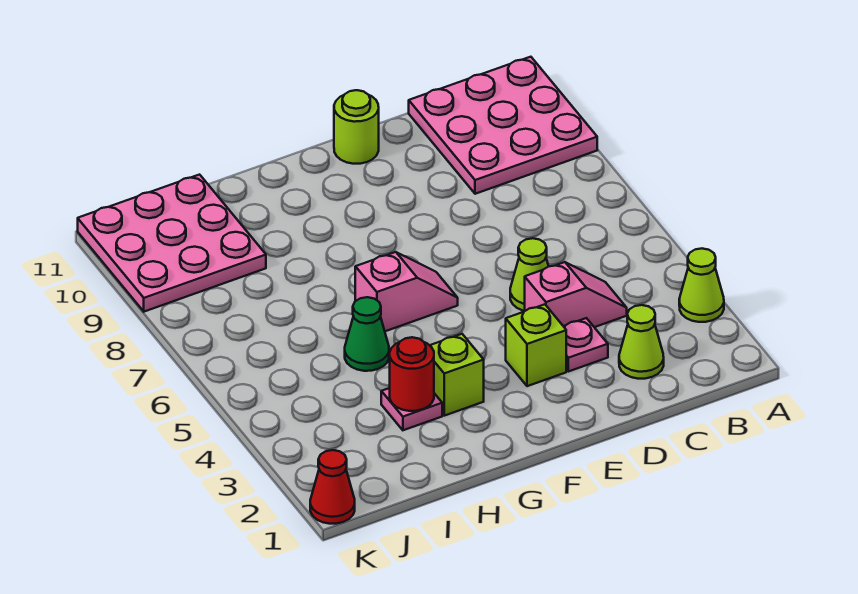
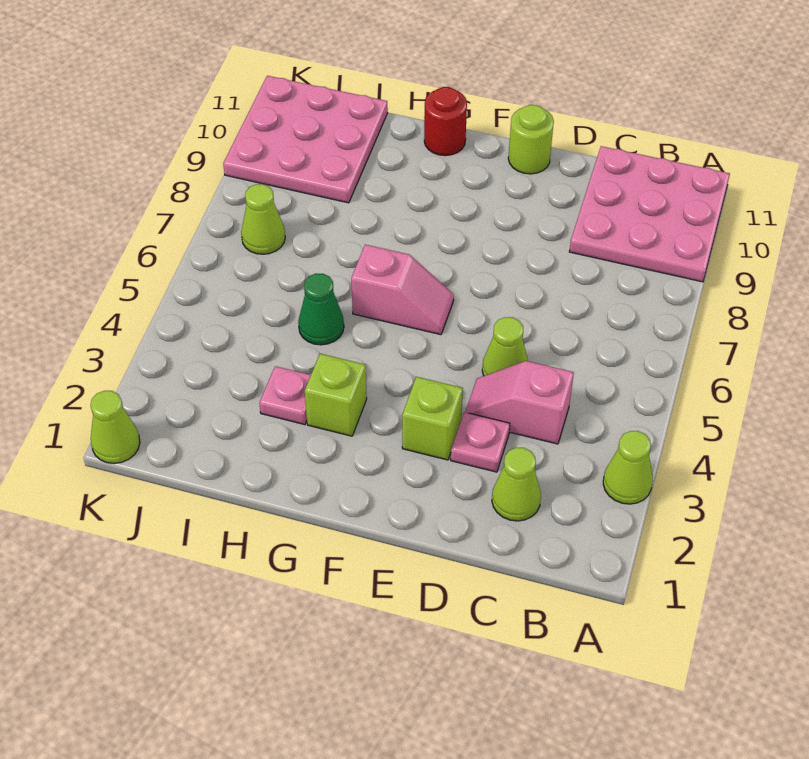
pink slope C4:D4 level 1 top D -> pink slope C4:D4 level 1 top C
red round brick H3 level 2 -> red round brick G11 level 1
none -> lime cone J7 level 1
red cone K1 level 1 -> lime cone K1 level 1

